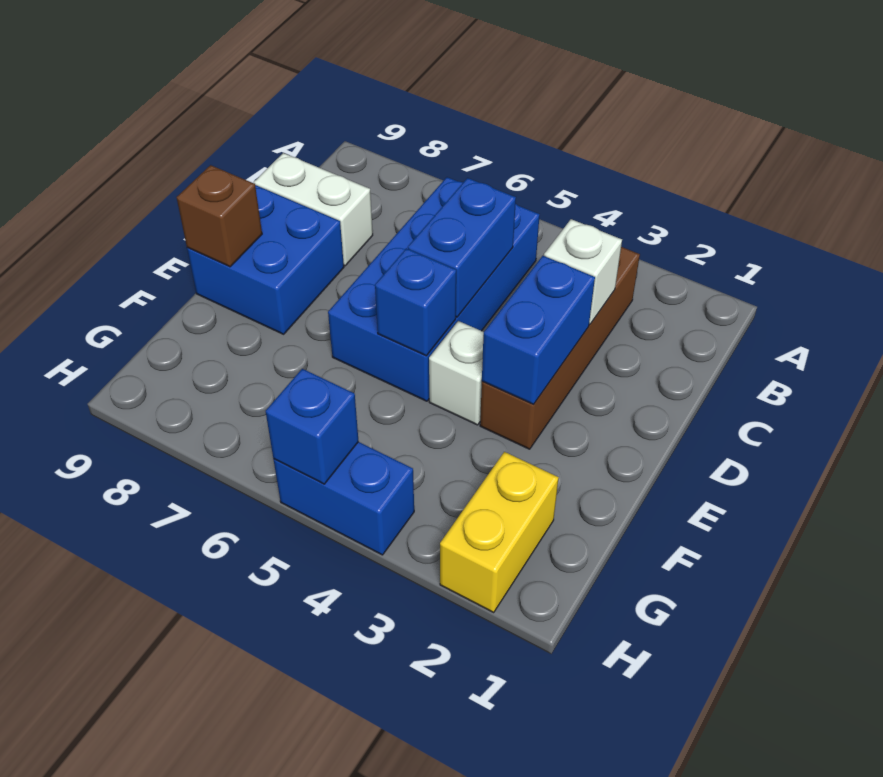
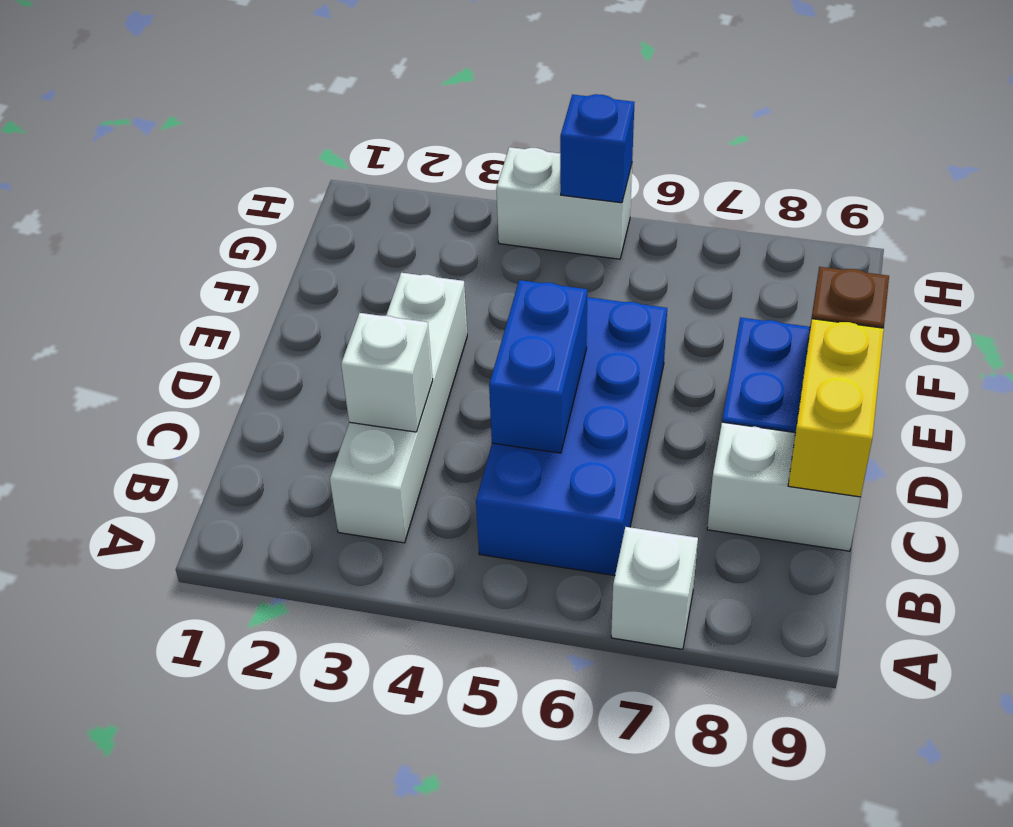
brown brick B3:E3 level 1 -> white brick B3:E3 level 1
blue brick D3:E3 level 2 -> none
white brick E4 level 1 -> white brick A7 level 1
blue brick E5 level 2 -> none
yellow brick G2:H2 level 1 -> yellow brick C9:D9 level 2
blue brick H4:H5 level 1 -> white brick H4:H5 level 1

